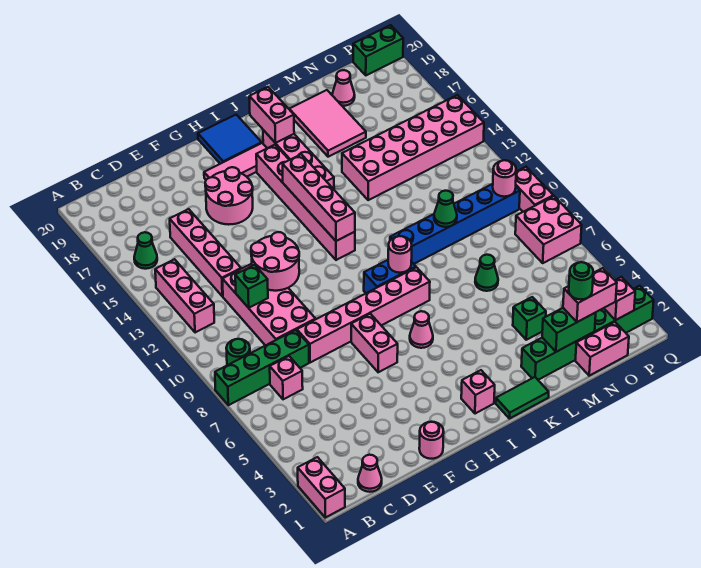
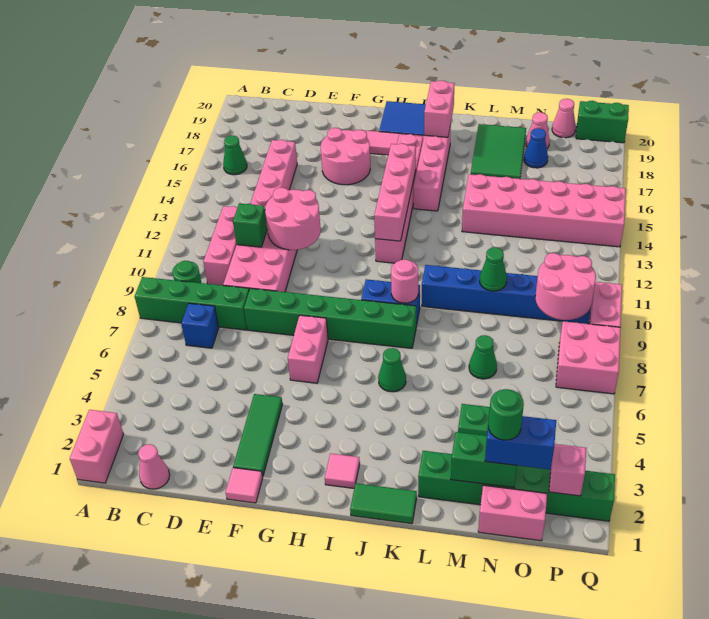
pink brick B12:B14 level 1 -> pink brick C10:C12 level 1
pink brick C7 level 1 -> blue brick C7 level 1
pink brick E8:J8 level 1 -> green brick E8:J8 level 1
pink round brick F1 level 1 -> pink tile F1 level 1
none -> green tile F2:F4 level 1
pink brick I2 level 1 -> pink tile I2 level 1
pink cone I6 level 1 -> pink cone O20 level 1
none -> green cone J6 level 1
pink tile L17:M19 level 1 -> green tile L17:M19 level 1
pink brick N2:O2 level 3 -> blue brick N2:O2 level 3
none -> blue cone N18 level 1
pink round brick P10 level 2 -> pink round brick O9:P10 level 2

